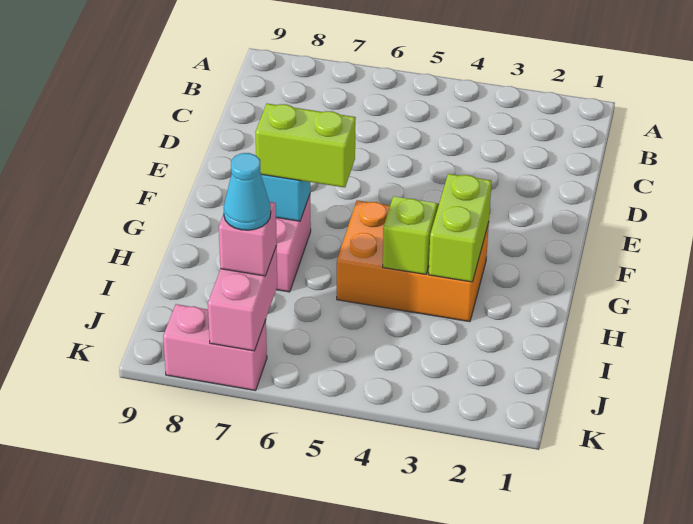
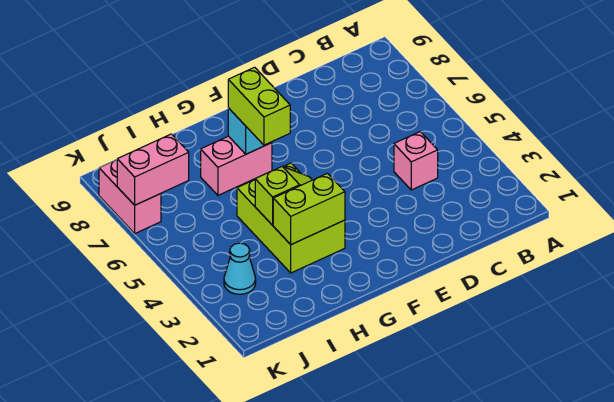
orange brick G3:H5 level 1 -> lime brick G3:H5 level 1
pink brick J7 level 3 -> pink brick C4 level 1
cyan cone J7 level 4 -> cyan cone J3 level 1

